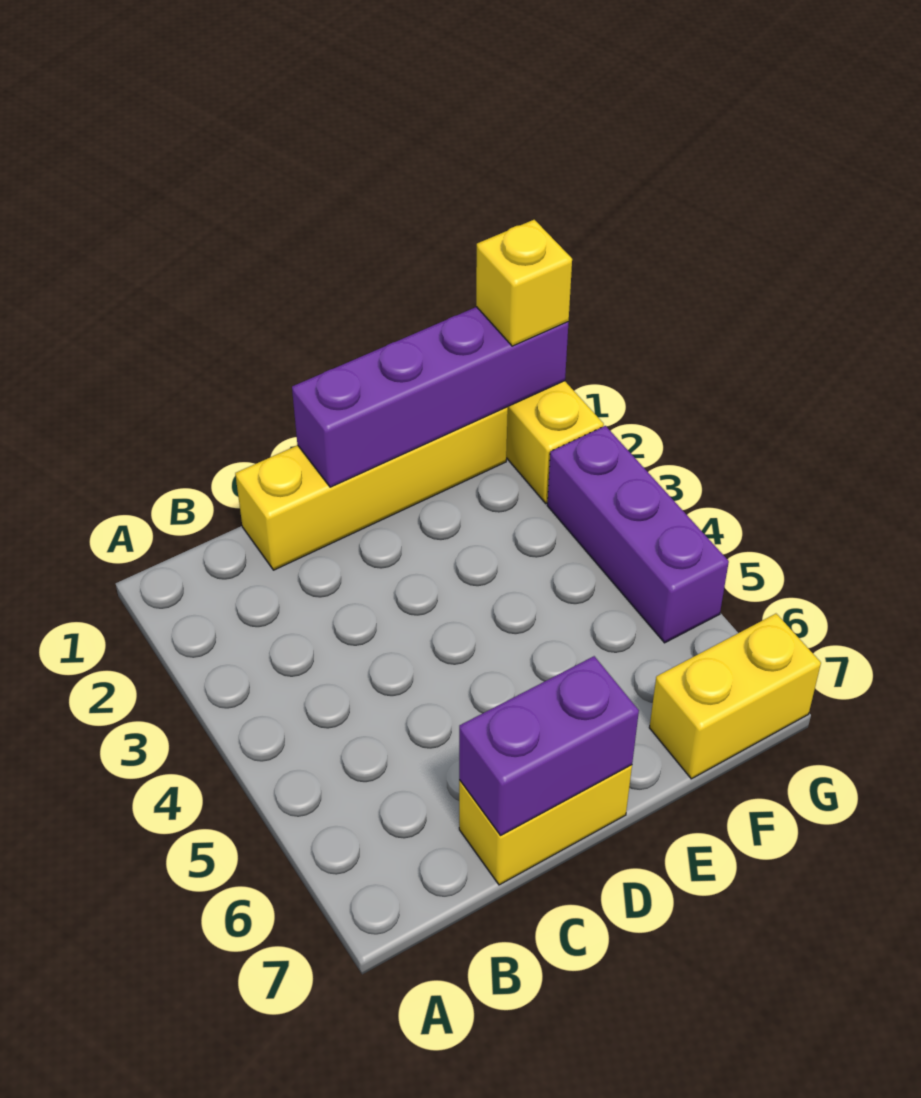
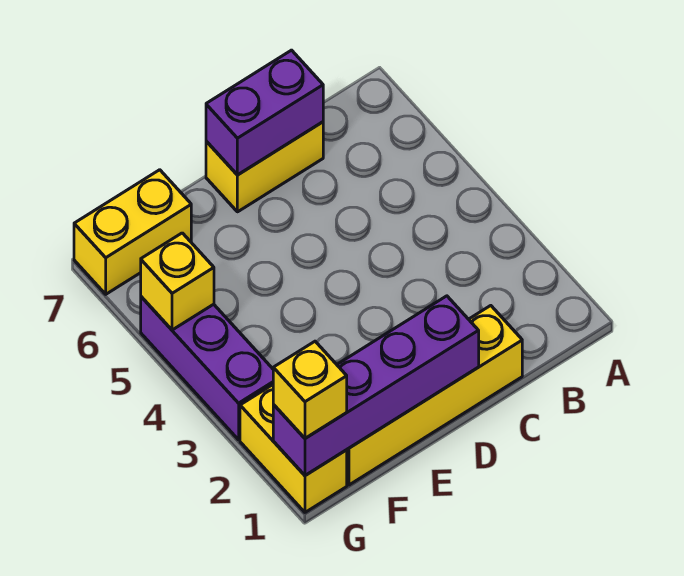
none -> yellow brick G5 level 2

